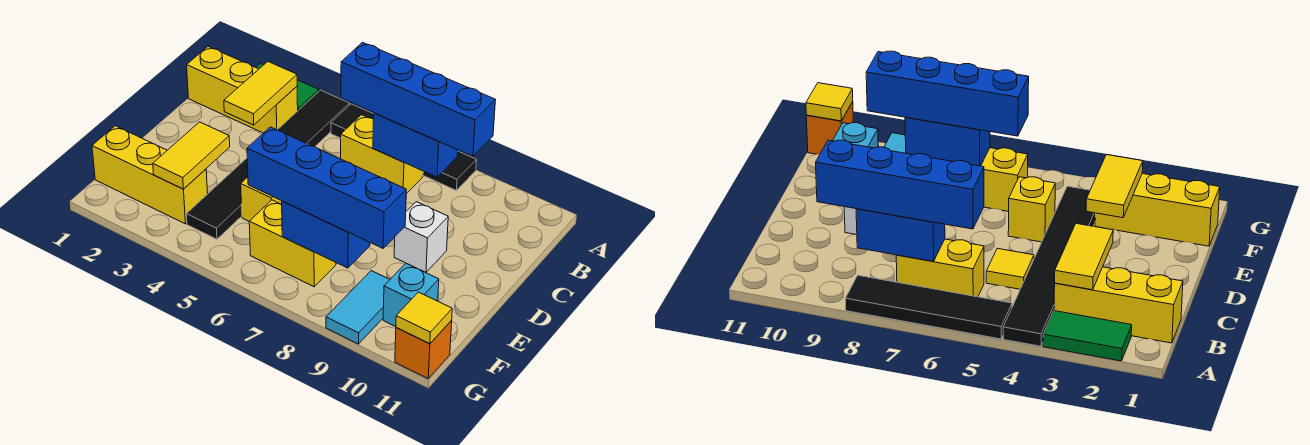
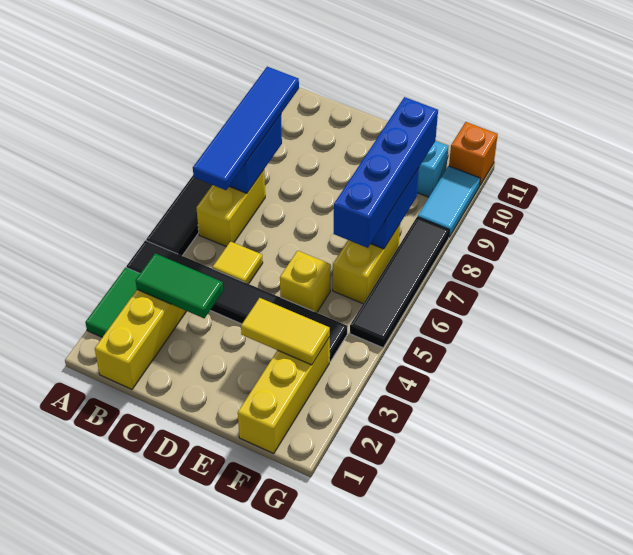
yellow tile B3:C3 level 2 -> green tile B3:C3 level 2
blue brick B6:B9 level 3 -> blue tile B6:B9 level 3
white brick D9 level 1 -> none
cyan tile F9:G9 level 1 -> cyan tile G9:G10 level 1
none -> black tile G5:G8 level 1
yellow tile G11 level 2 -> none

